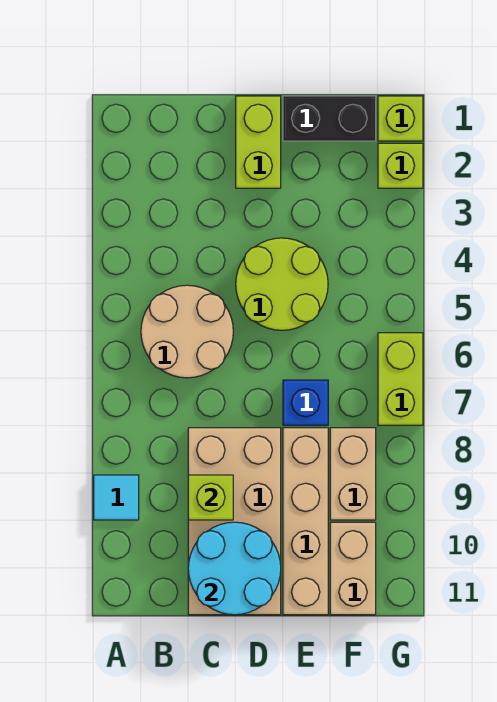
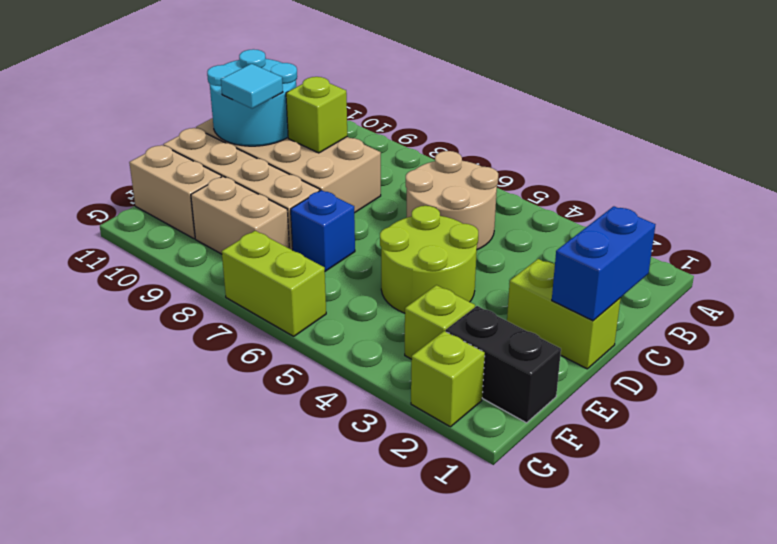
cyan tile A9 level 1 -> cyan tile D10 level 3
none -> blue brick C1:D1 level 2
black brick E1:F1 level 1 -> black brick F1:F2 level 1
lime brick G1 level 1 -> lime brick F3 level 1

